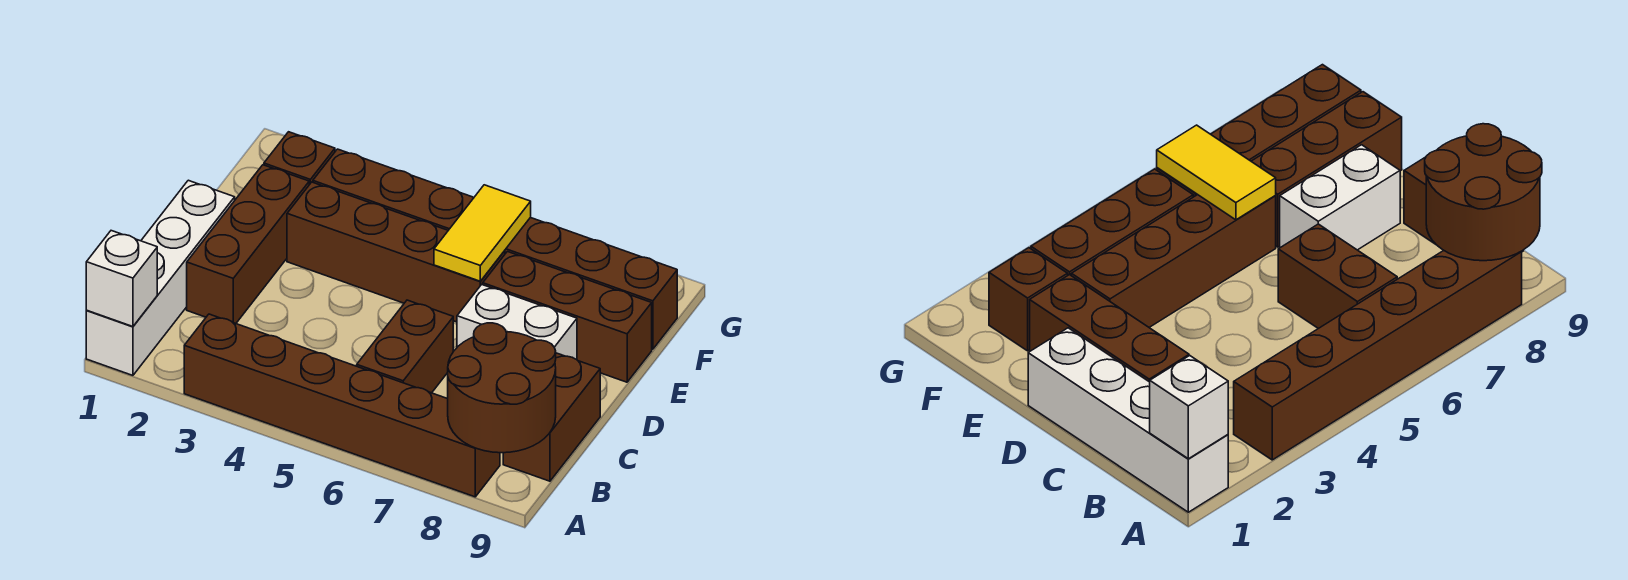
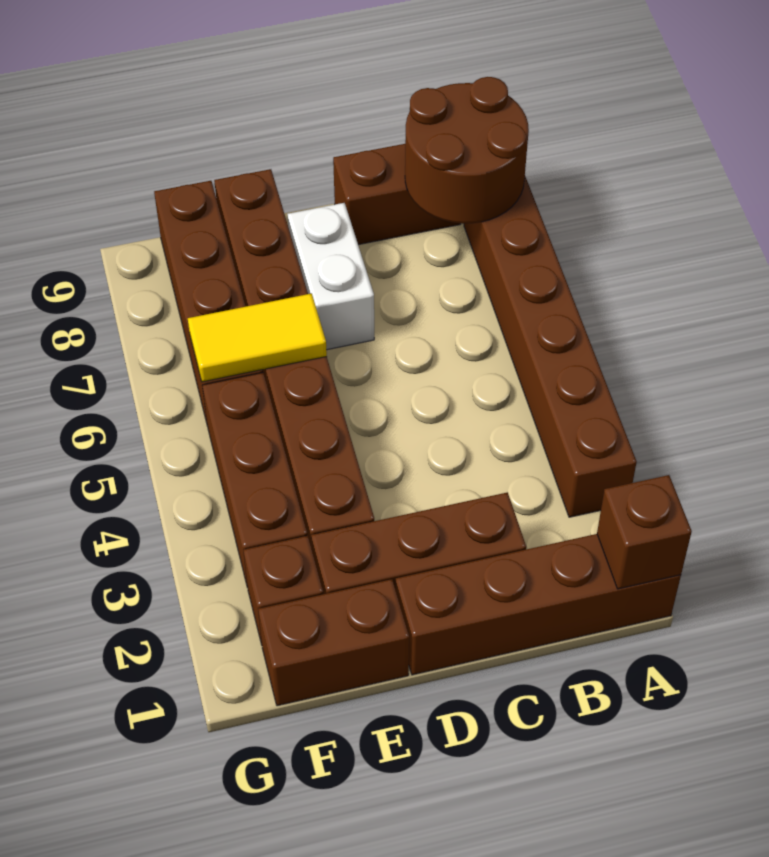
white brick A1:D1 level 1 -> brown brick A1:D1 level 1
white brick A1 level 2 -> brown brick A1 level 2
brown brick B6:C6 level 1 -> brown brick E1:F1 level 1

